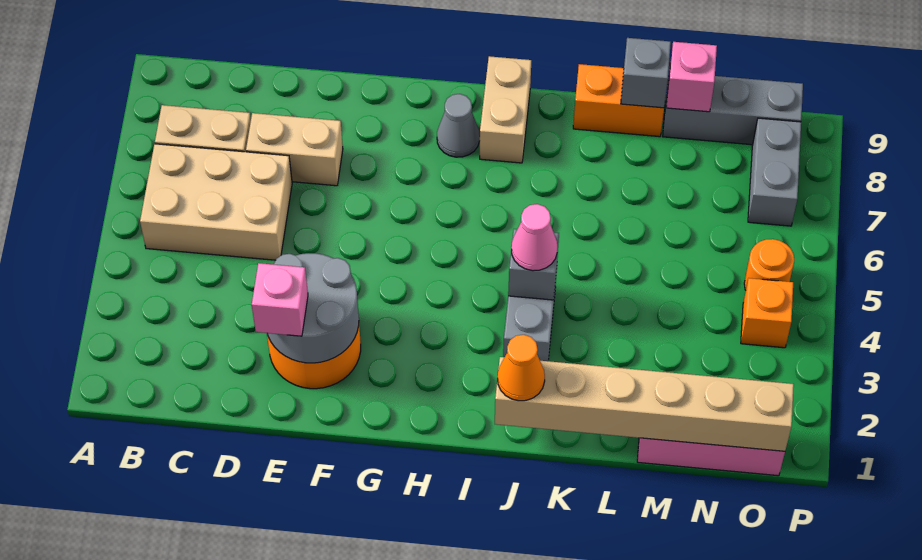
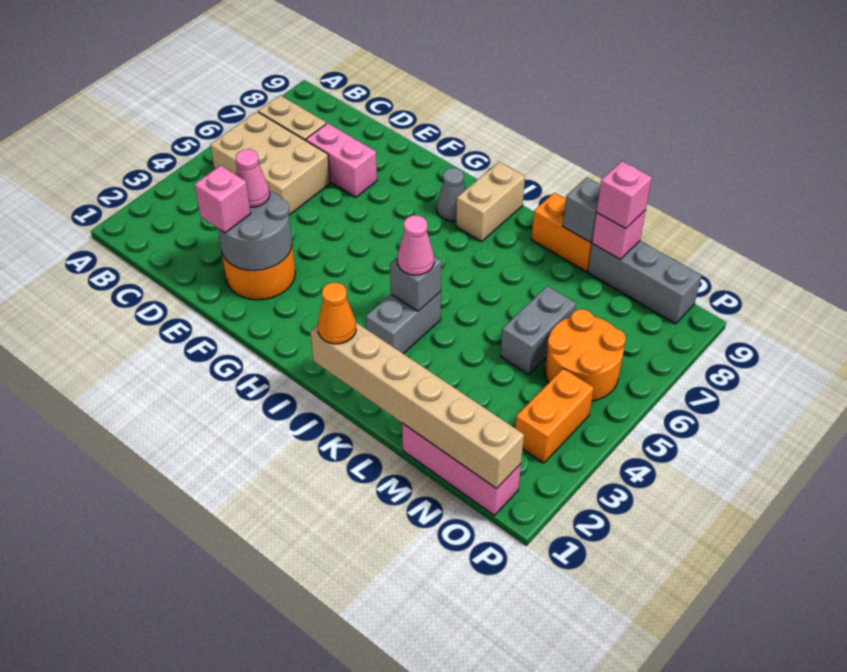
tan brick D7:E7 level 1 -> pink brick D7:E7 level 1
none -> pink cone E3 level 3
none -> pink brick M9 level 3
orange brick O4 level 1 -> orange brick O3:O4 level 1
orange round brick O5 level 1 -> orange round brick N5:O6 level 1
grey brick O7:O8 level 1 -> grey brick M5:M6 level 1

